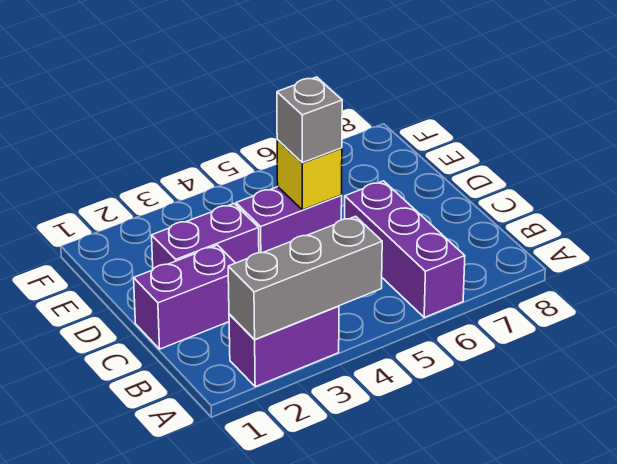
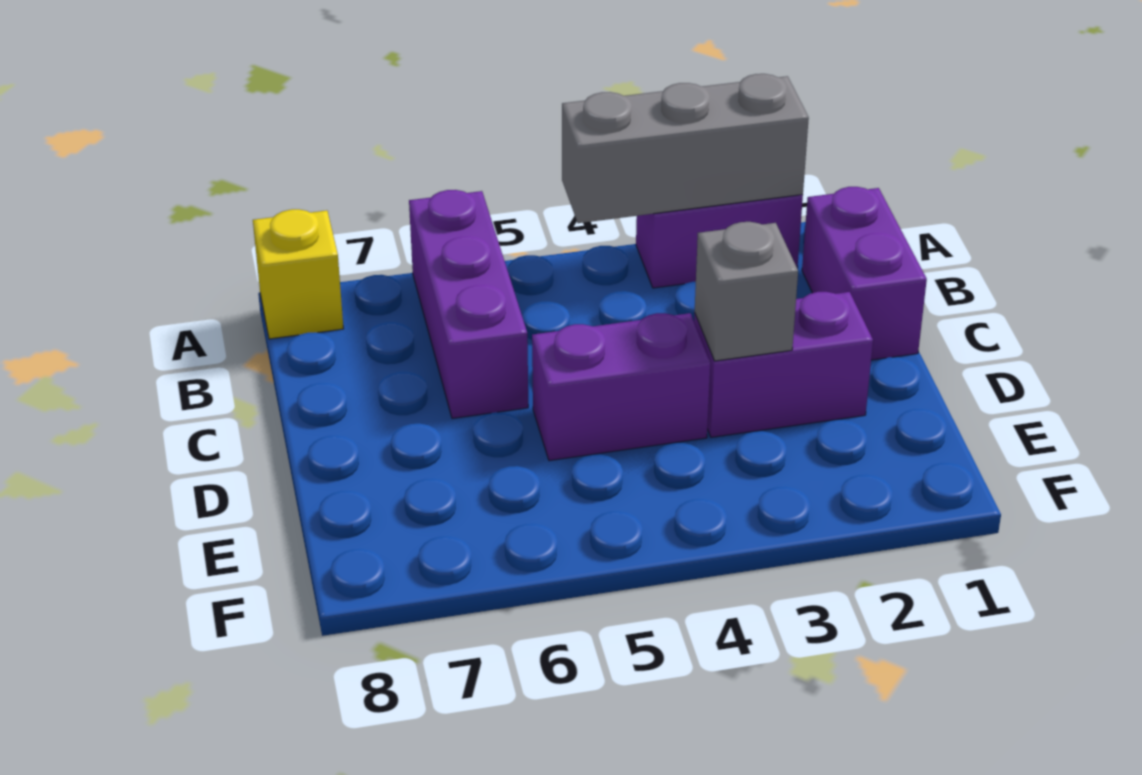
purple brick C1:C2 level 1 -> purple brick B1:C1 level 1
yellow brick D5 level 2 -> yellow brick A8 level 1
grey brick D5 level 3 -> grey brick D3 level 2

